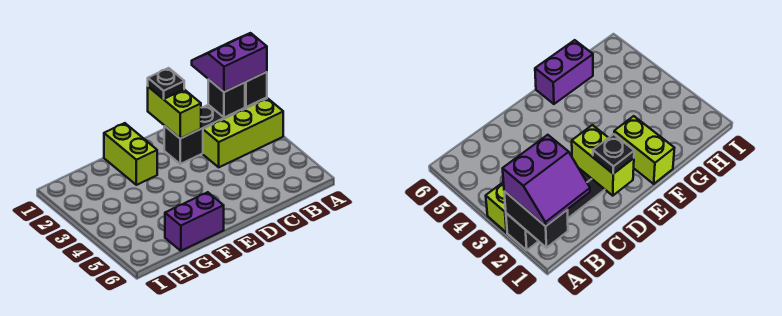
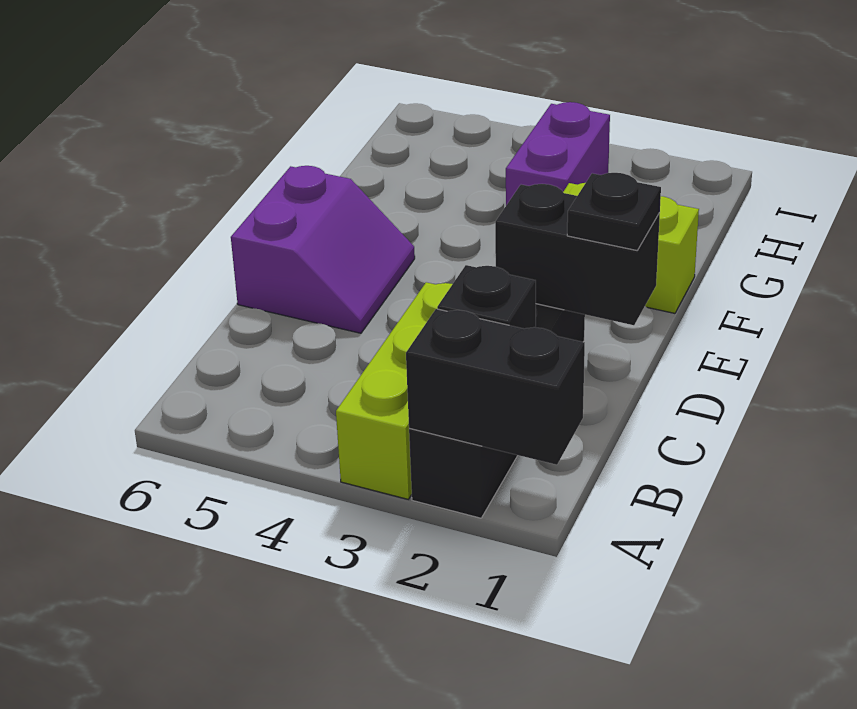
purple slope A1:B2 level 3 top 2 -> purple slope D5:E6 level 1 top 6
lime brick D1:D2 level 2 -> black brick D1:D2 level 2
purple brick F6:G6 level 1 -> purple brick G3:H3 level 1

